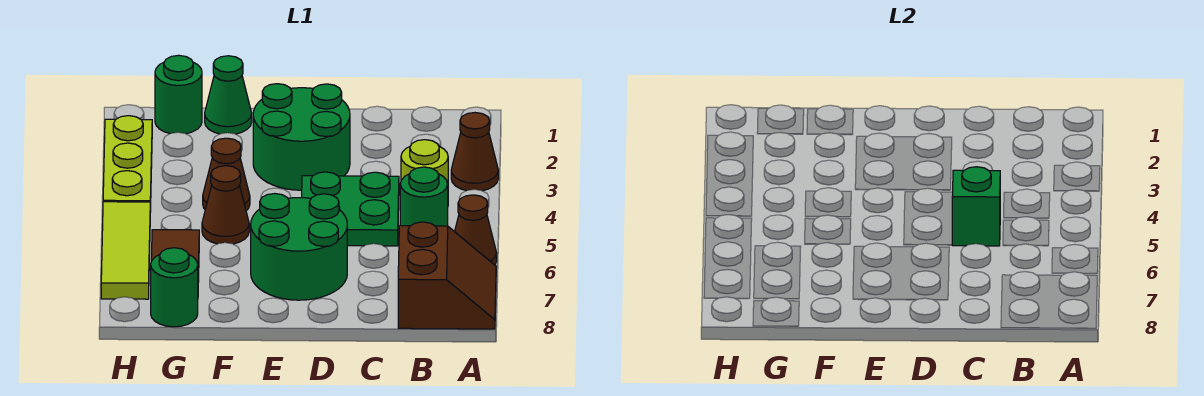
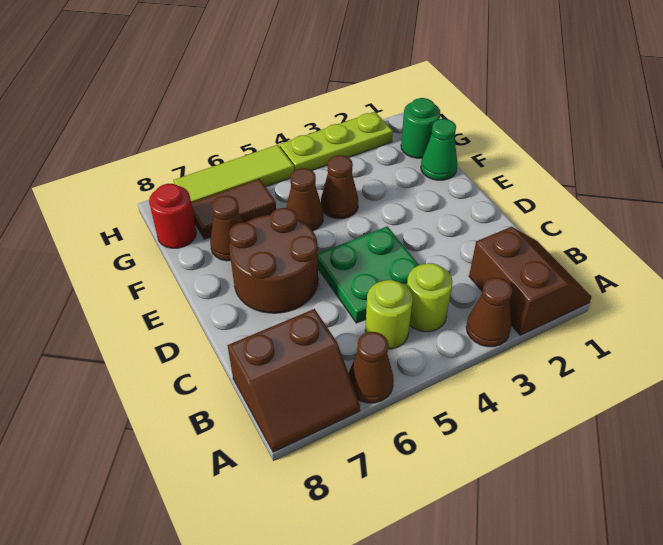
none -> brown slope A1:B2 level 1 top 2
green round brick B5 level 1 -> lime round brick B5 level 1
green brick C5 level 2 -> none
green round brick D2:E3 level 1 -> none
green round brick D6:E7 level 1 -> brown round brick D6:E7 level 1
none -> brown cone F7 level 1
green round brick G8 level 1 -> red round brick G8 level 1

